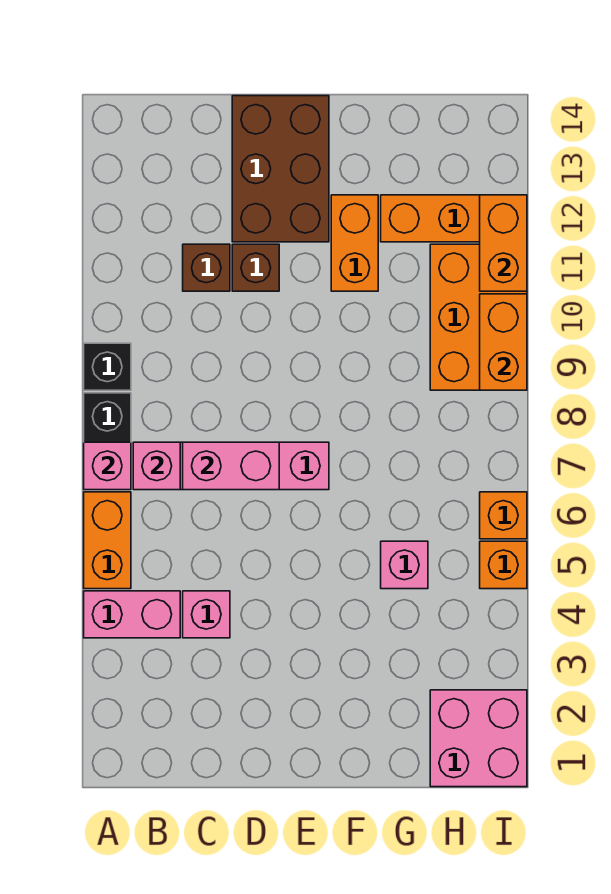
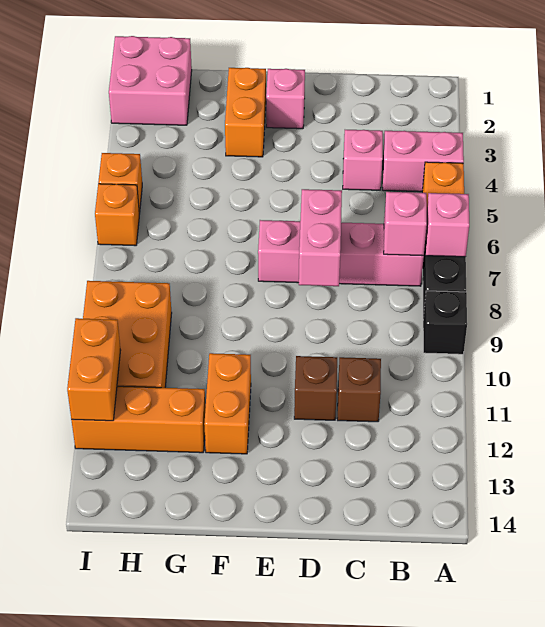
pink brick C7:D7 level 2 -> pink brick D7:D8 level 2
brown brick D12:E14 level 1 -> none
pink brick G5 level 1 -> pink brick E2 level 1
orange brick I9:I10 level 2 -> orange brick F2:F3 level 1

